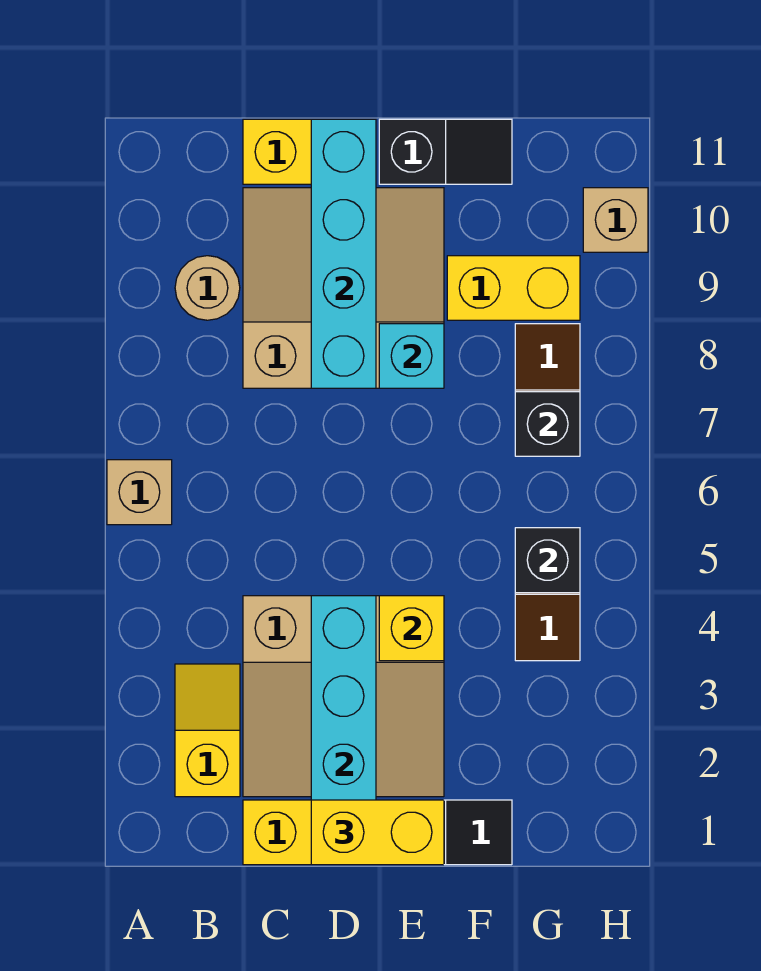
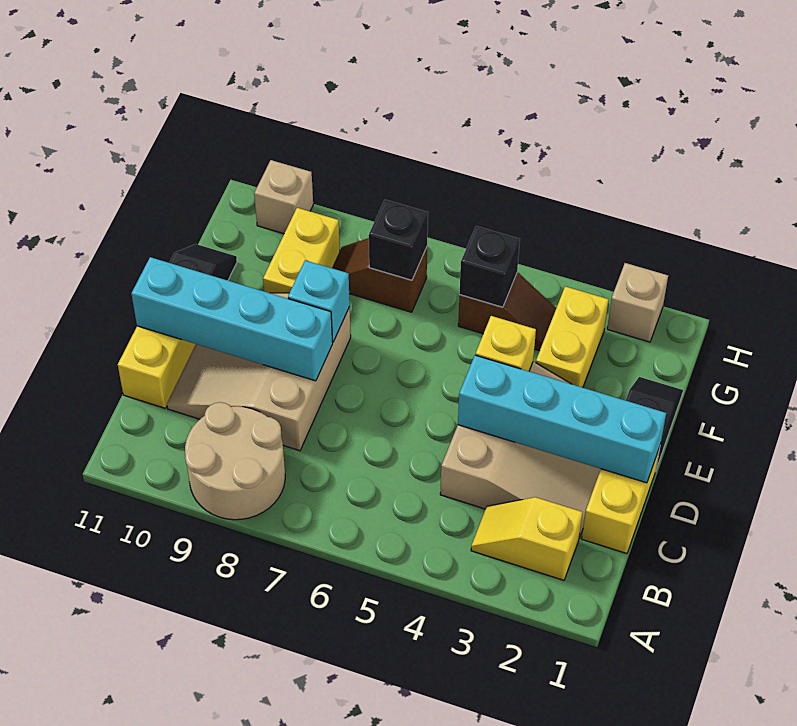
tan brick A6 level 1 -> tan brick H2 level 1
tan round brick B9 level 1 -> tan round brick A8:B9 level 1
yellow brick D1:E1 level 3 -> yellow brick F3:G3 level 1

